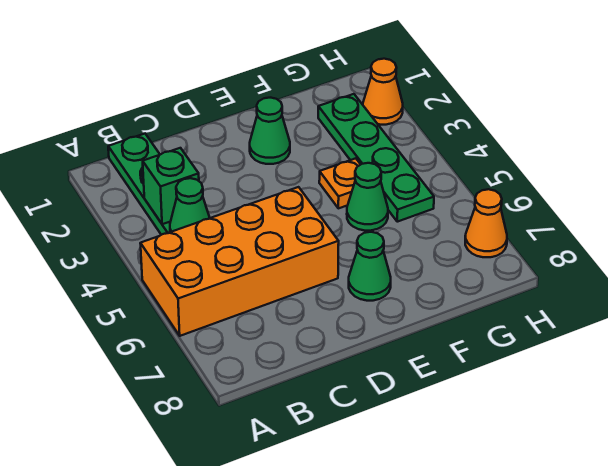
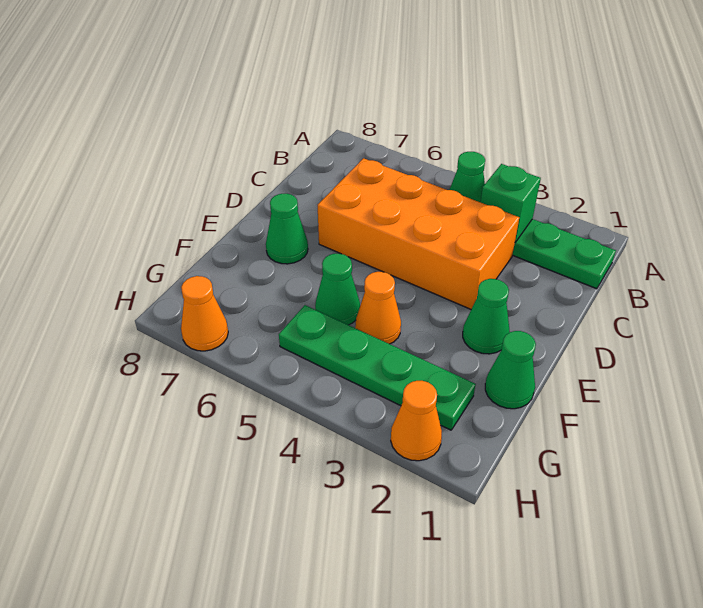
orange brick A5:D6 level 1 -> orange brick C3:D6 level 1
none -> green cone F1 level 1
orange plate F4 level 1 -> orange cone F4 level 1

